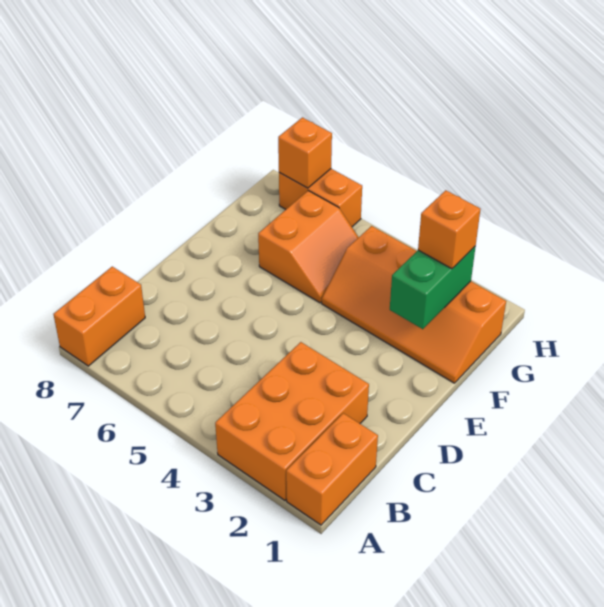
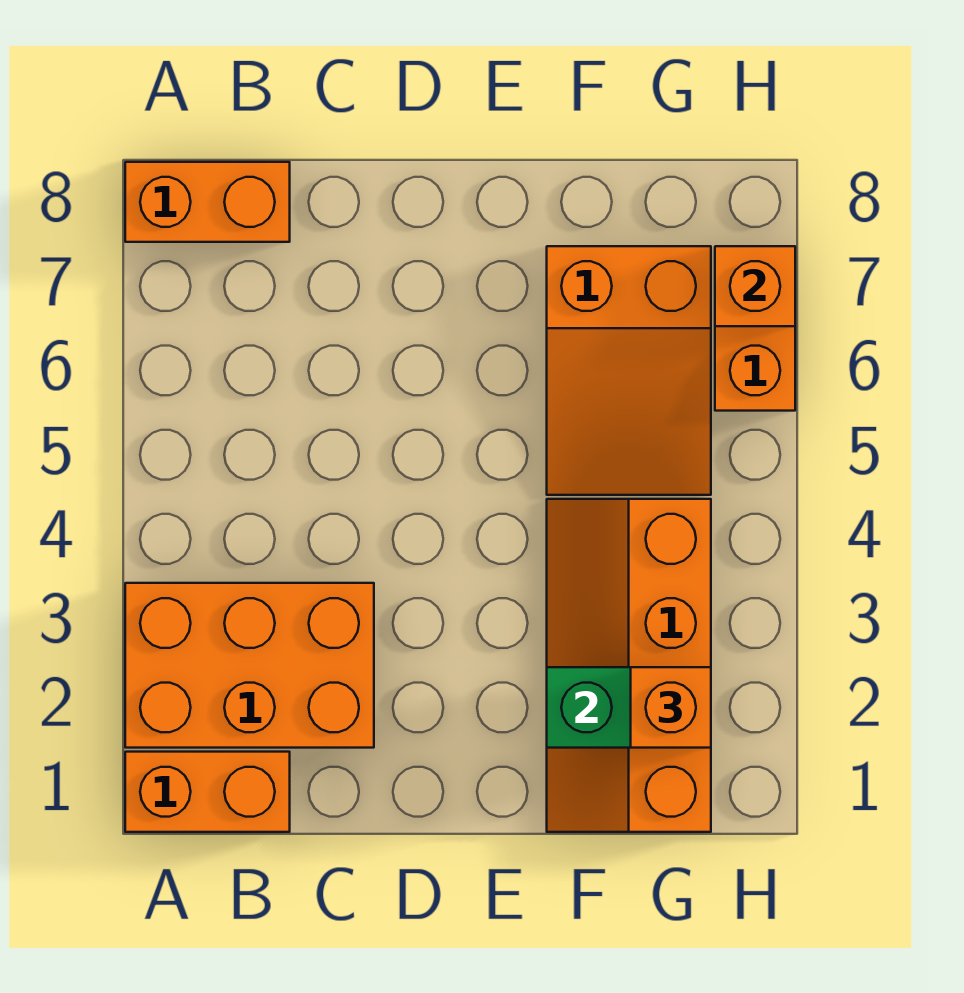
orange slope F5:G6 level 1 top 6 -> orange slope F5:G7 level 1 top 7

